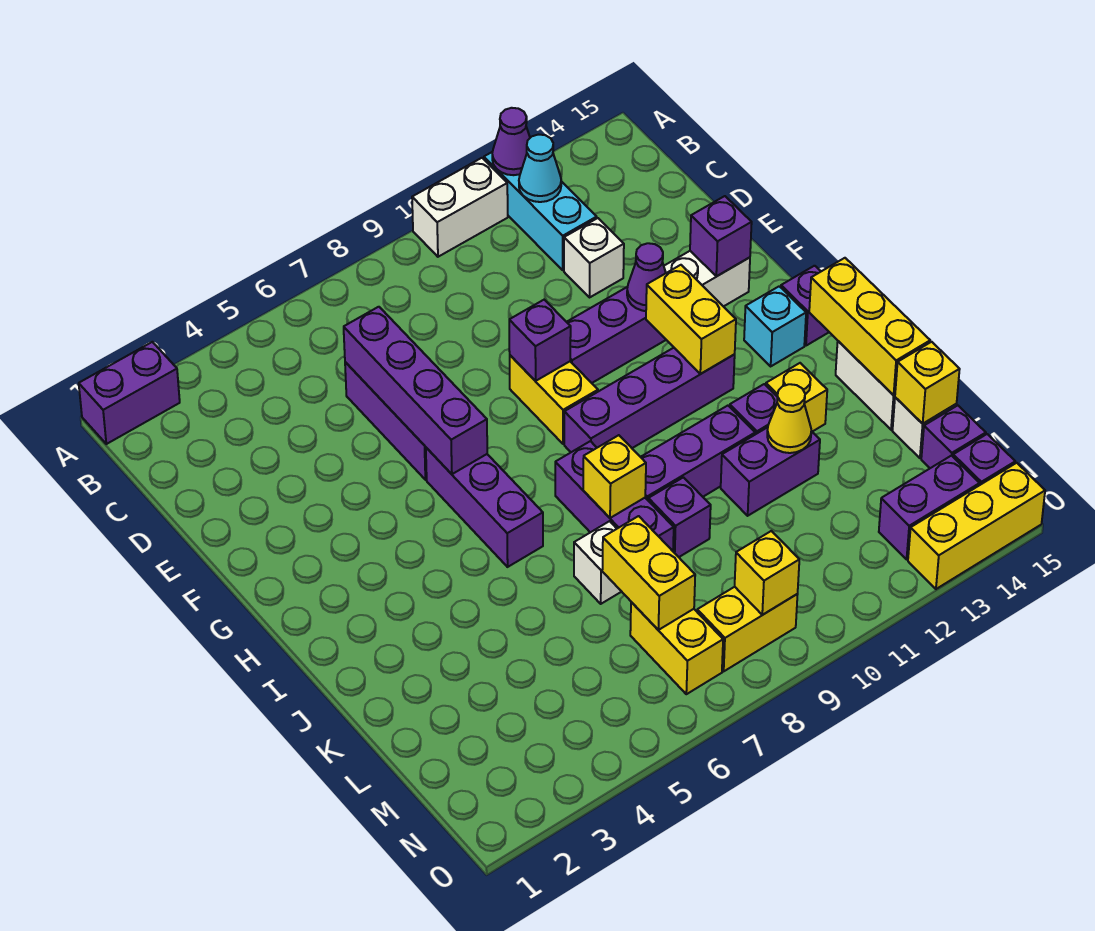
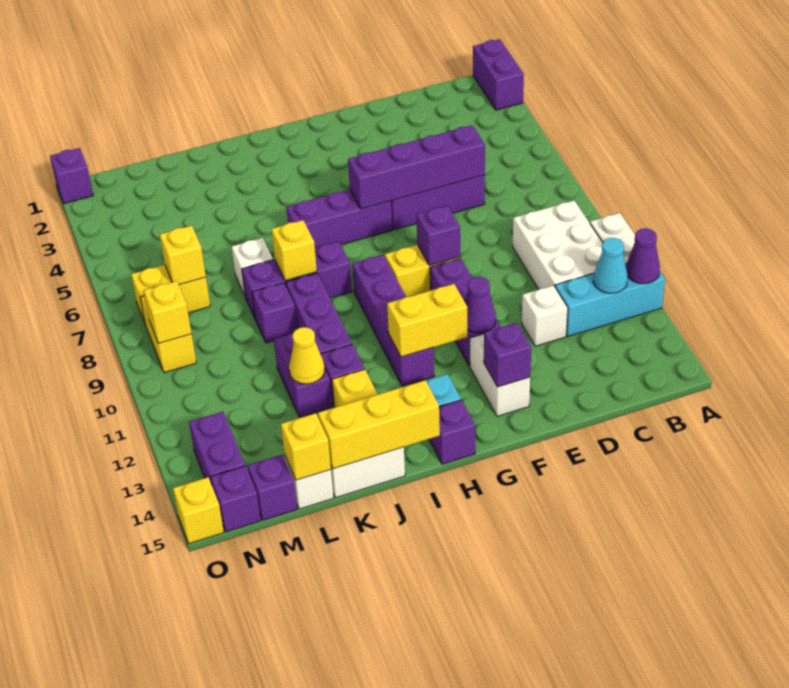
none -> white brick B9:C11 level 1
yellow brick L7:M7 level 2 -> yellow brick M7 level 2
none -> purple brick O1 level 1
yellow brick O13:O15 level 1 -> yellow brick O15 level 1

